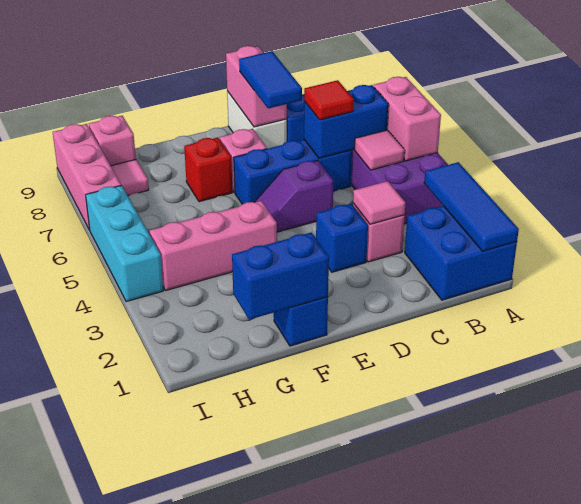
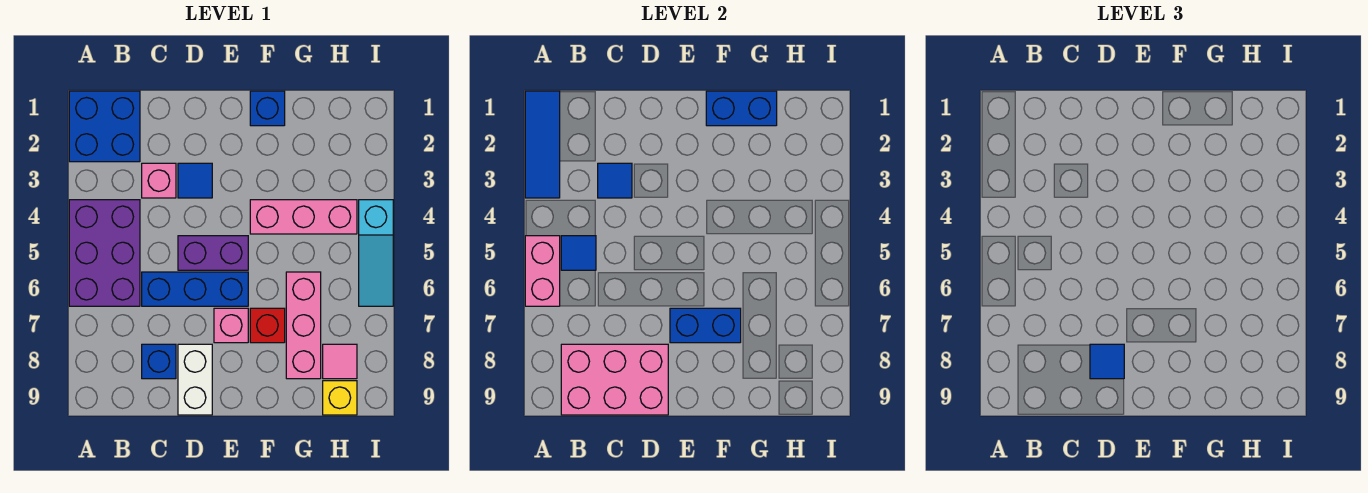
pink tile B5 level 2 -> blue tile B5 level 2
blue brick B6:C6 level 2 -> blue brick E7:F7 level 2
pink tile C3 level 2 -> blue tile C3 level 2
red tile C6 level 3 -> none
blue brick D3 level 1 -> blue tile D3 level 1
purple slope D5:E5 level 1 top D -> purple brick D5:E5 level 1
blue tile D7:D8 level 3 -> blue tile D8 level 3
pink brick D8:D9 level 2 -> pink brick B8:D9 level 2
pink brick H9 level 1 -> yellow brick H9 level 1
cyan brick I4:I6 level 1 -> cyan slope I4:I6 level 1 top 4
pink brick I7:I9 level 1 -> pink brick G6:G8 level 1

